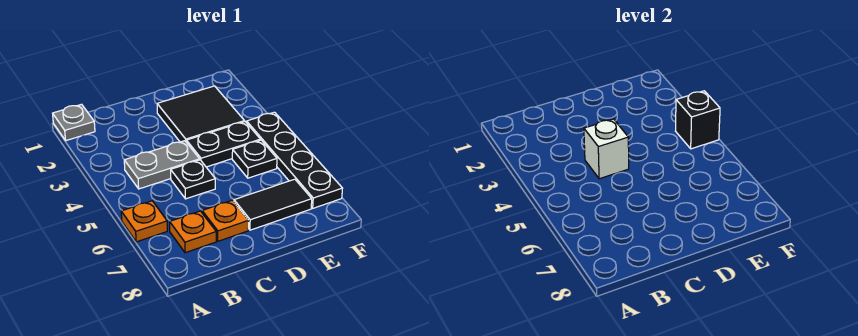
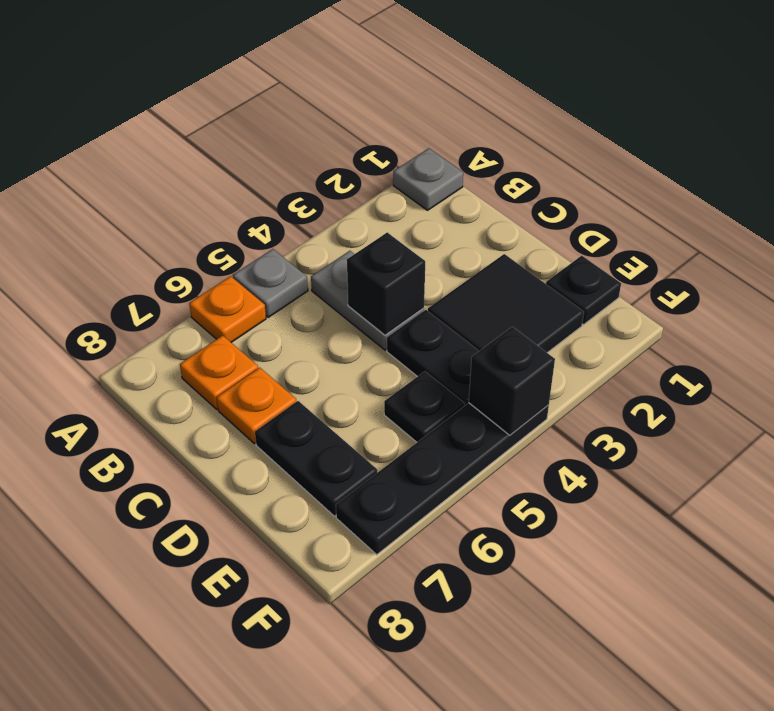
none -> grey plate A5 level 1
white brick C4 level 2 -> black brick C4 level 2
black plate C5 level 1 -> black plate E1 level 1
black tile D7:E7 level 1 -> black plate D7:E7 level 1

